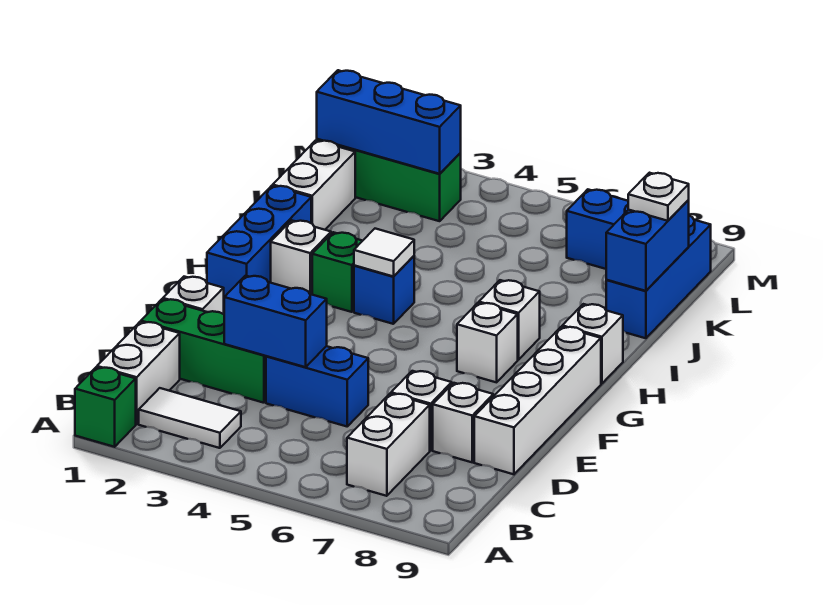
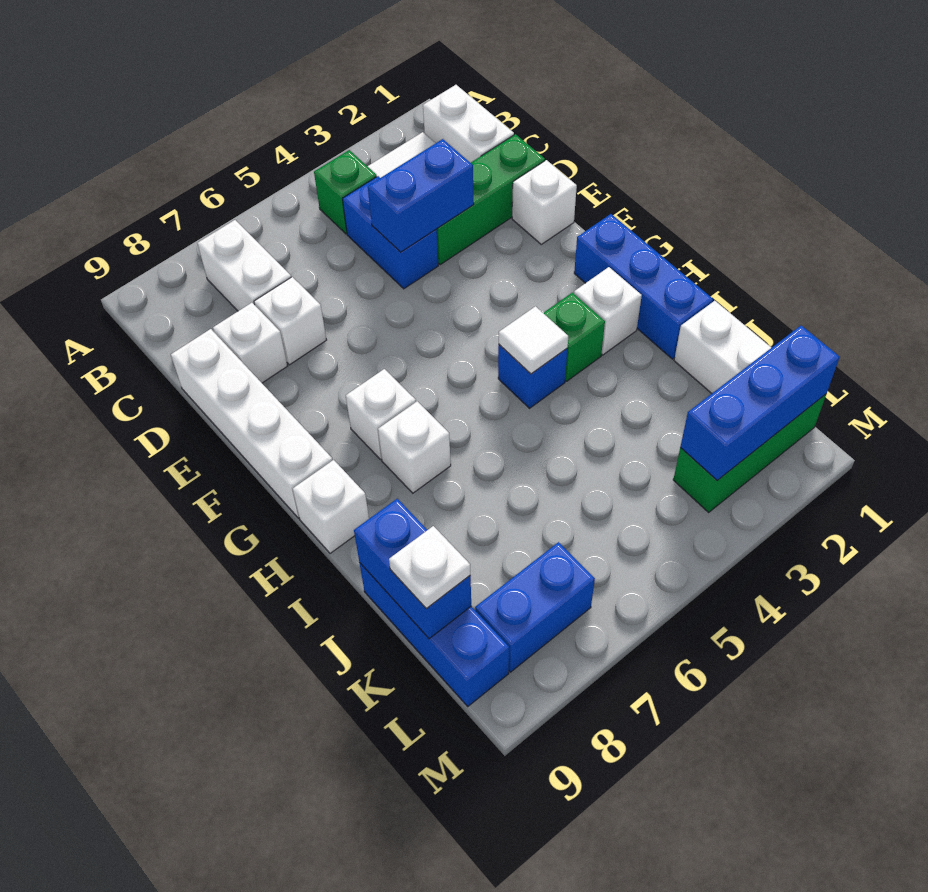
green brick A1 level 1 -> green brick B4 level 1
blue brick D4:D5 level 1 -> blue brick C4:D4 level 1

